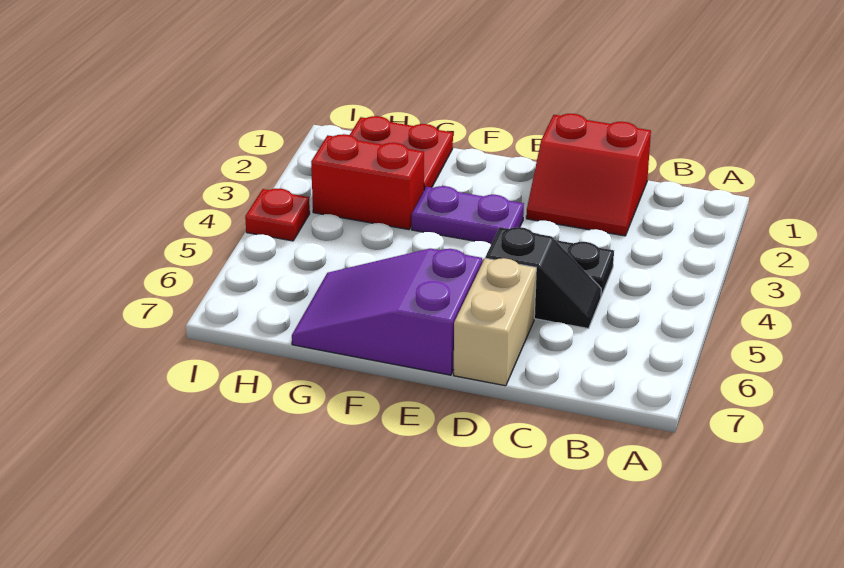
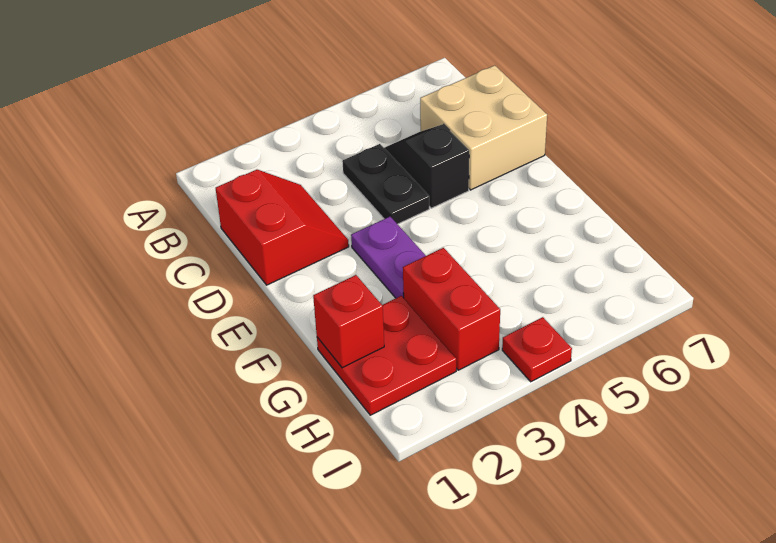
tan brick D6:D7 level 1 -> tan brick C6:D7 level 1
purple slope E6:G7 level 1 top E -> none
none -> red brick G1 level 2

